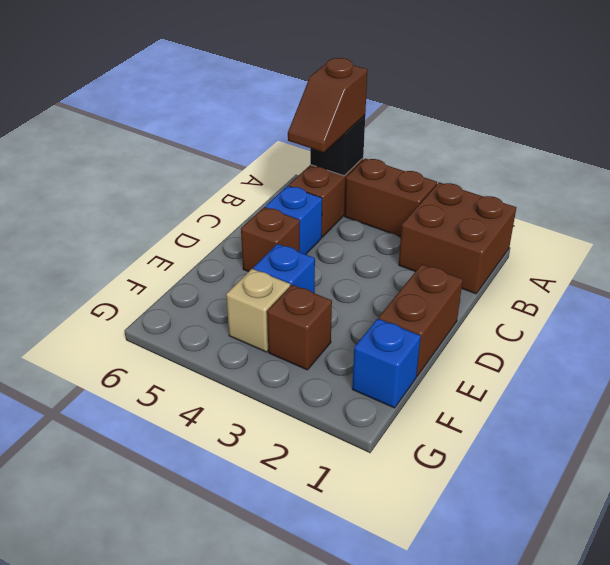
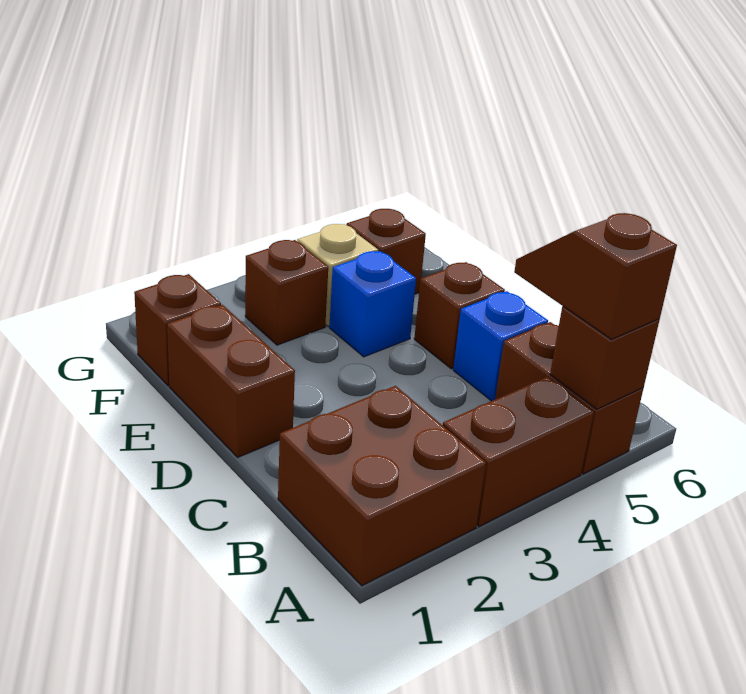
black brick A5 level 2 -> brown brick A5 level 2
blue brick F1 level 1 -> brown brick F1 level 1
none -> brown brick F5 level 1

